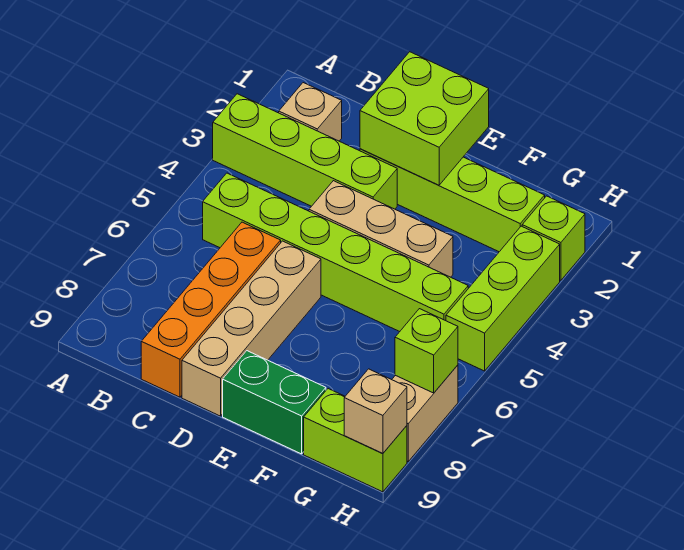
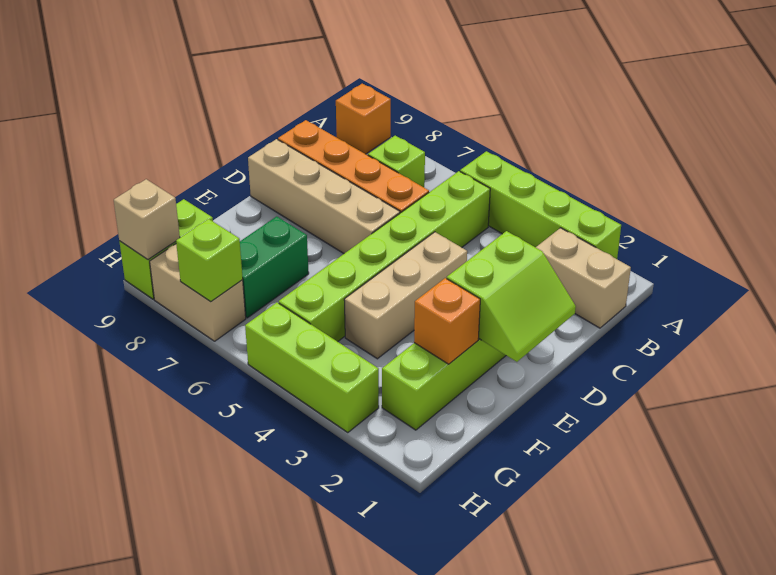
lime brick A3:D3 level 1 -> lime brick A2:A5 level 1
none -> orange brick A9 level 1
tan brick B2 level 1 -> tan brick B1:B2 level 1
lime brick D1:E2 level 2 -> lime slope D1:E2 level 2 top 2
green brick E9:F9 level 1 -> green brick F7:G7 level 1
none -> orange brick F2 level 2
lime brick H2 level 1 -> lime brick B7 level 1

